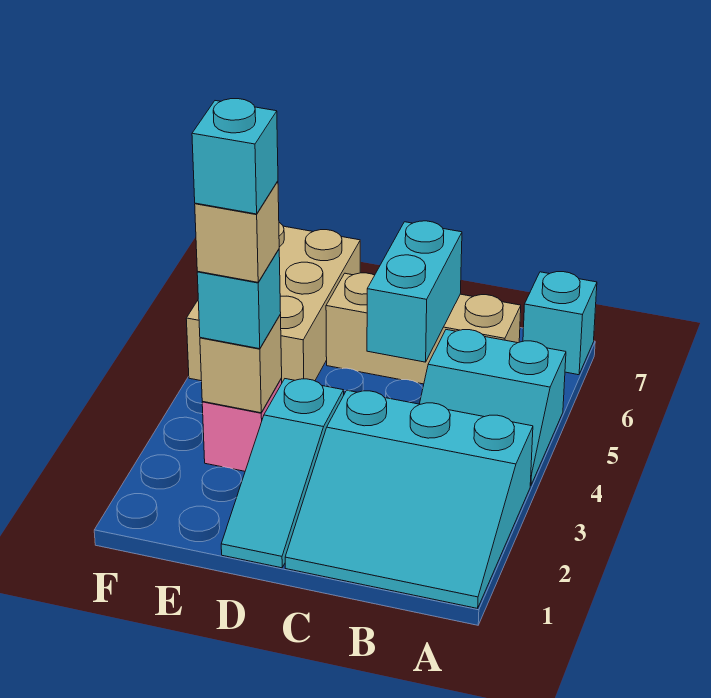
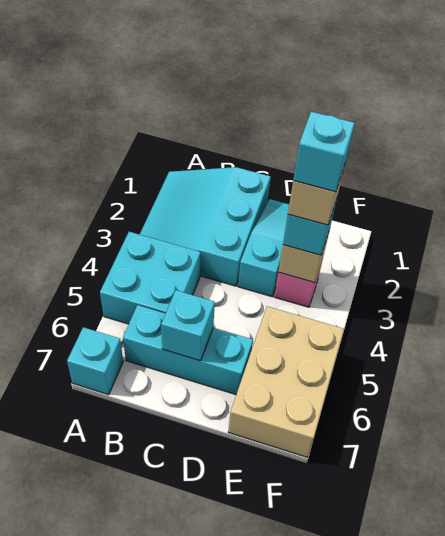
cyan slope A1:C3 level 1 top 3 -> cyan slope A1:C3 level 1 top C
cyan slope A4:B5 level 1 top 5 -> cyan brick A4:B5 level 1
tan brick B6:D6 level 1 -> cyan brick B6:D6 level 1
cyan brick C5:C6 level 2 -> cyan brick C6 level 2

